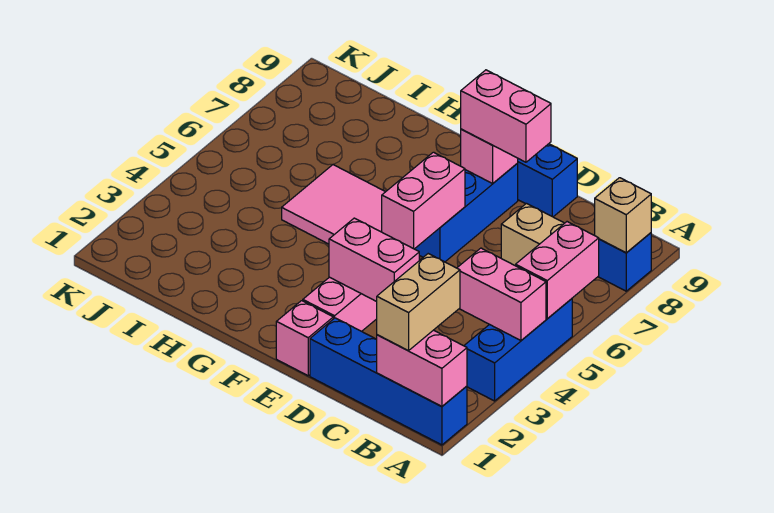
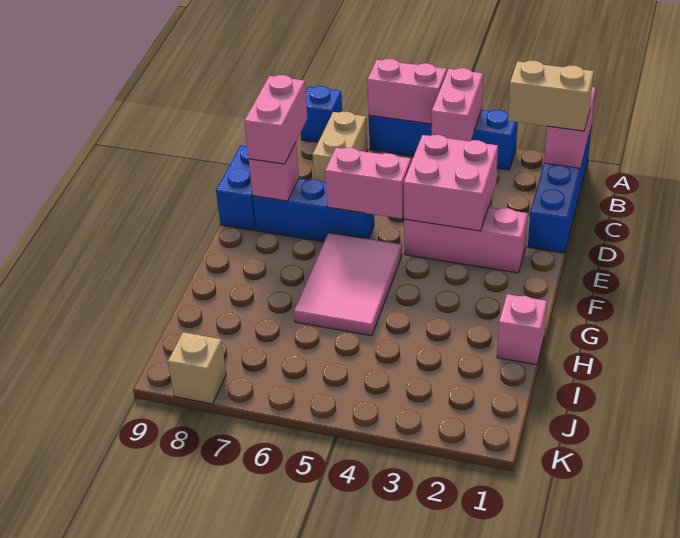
blue brick A3:A5 level 1 -> blue brick A3:A6 level 1
tan brick A8 level 2 -> tan brick K8 level 1
pink brick D3:E3 level 2 -> pink brick D3:E4 level 2
pink brick E1 level 1 -> pink brick H1 level 1

